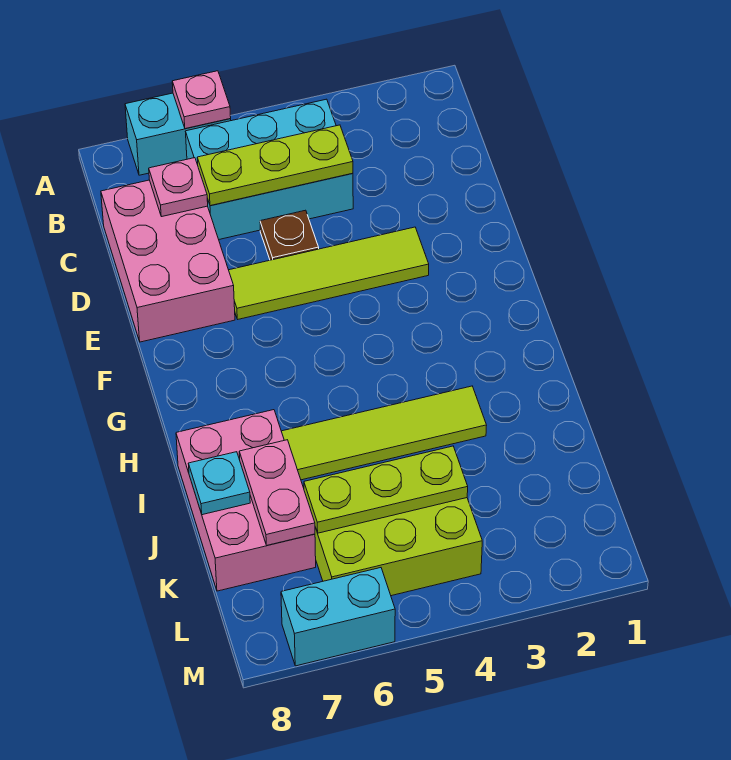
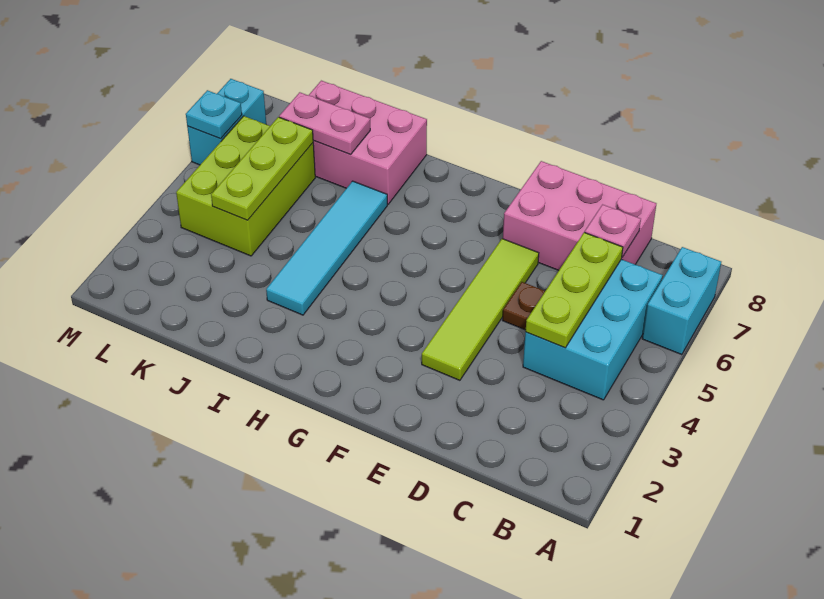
pink plate A6 level 2 -> none
lime tile I3:I6 level 1 -> cyan tile I3:I6 level 1
cyan plate J8 level 2 -> cyan plate M6 level 2

